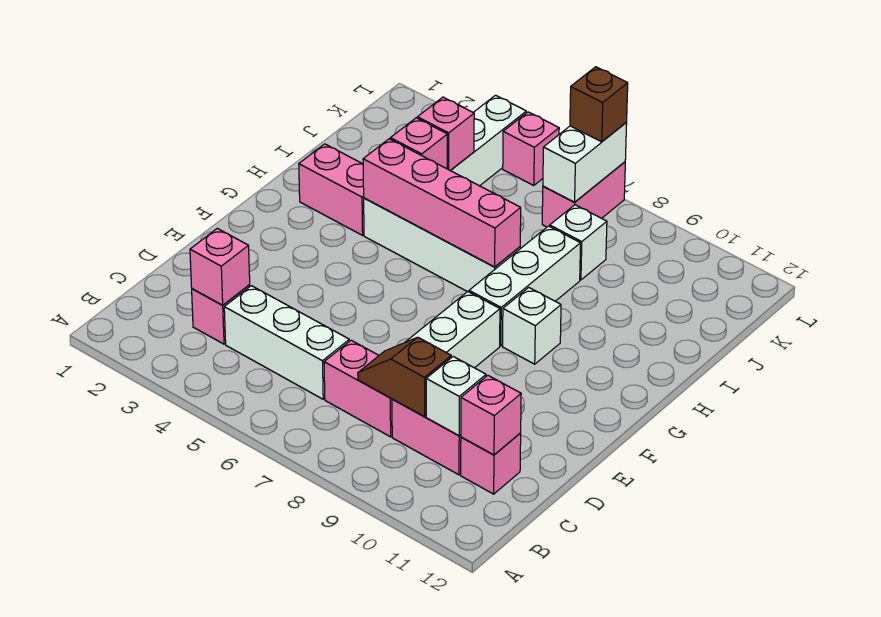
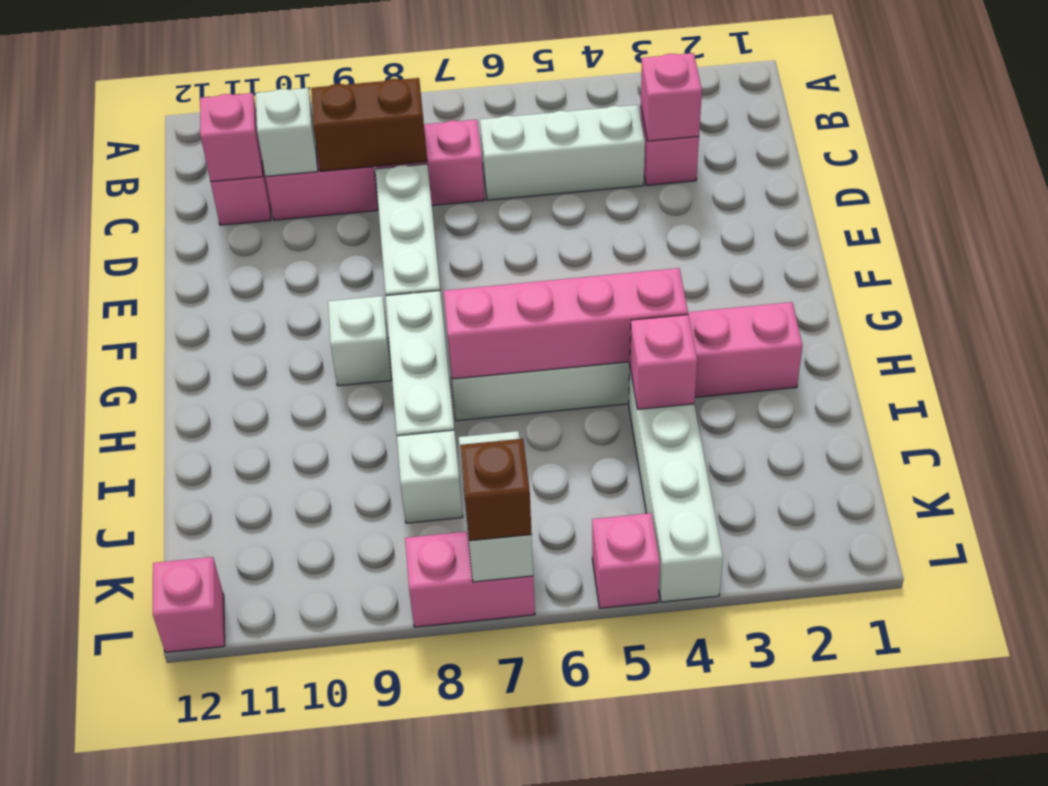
brown slope C8:C9 level 2 top 9 -> brown brick C8:C9 level 2
pink brick J4 level 2 -> pink brick L12 level 1
pink brick K7:L7 level 1 -> pink brick L7:L8 level 1

